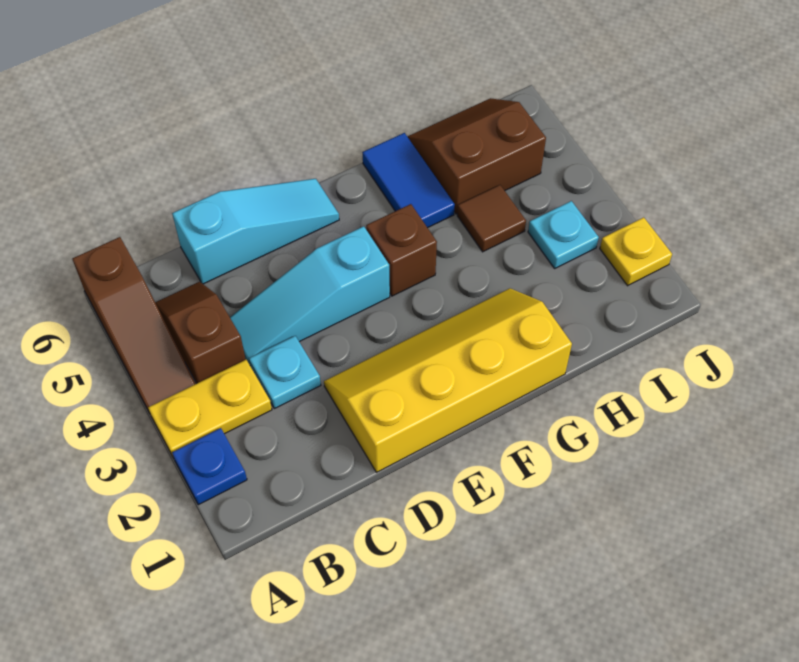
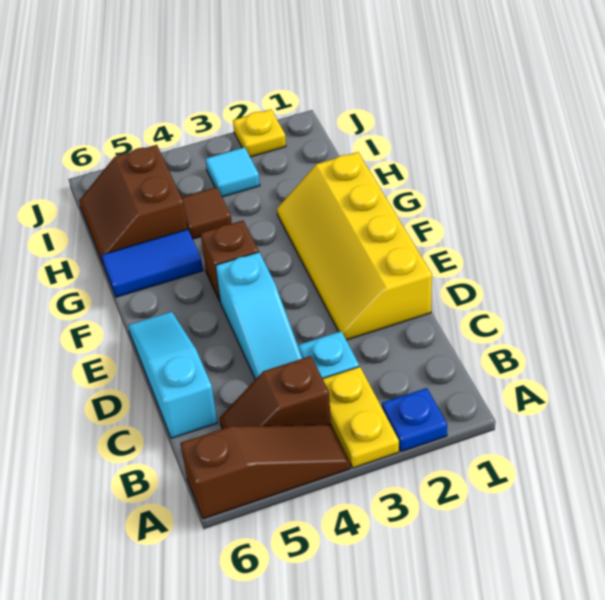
cyan plate I3 level 1 -> cyan tile I3 level 1

